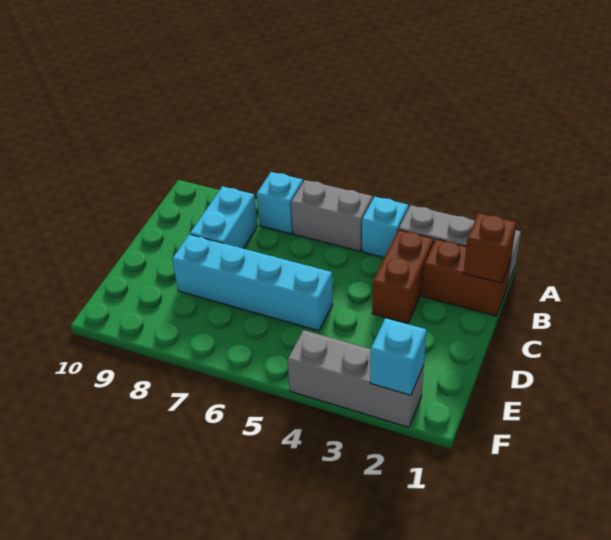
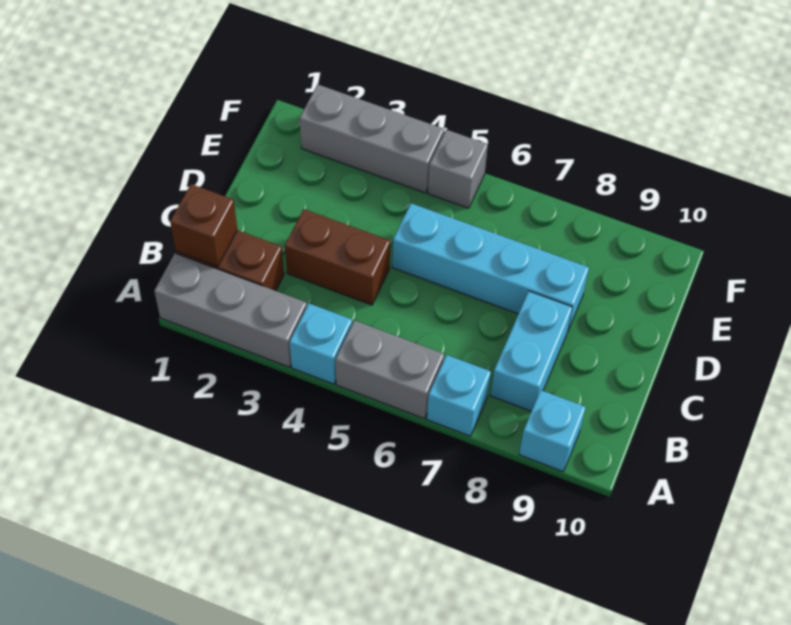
brown brick B3:C3 level 1 -> brown brick C3:C4 level 1
cyan brick F2 level 2 -> cyan brick A9 level 1
none -> grey brick F5 level 1

